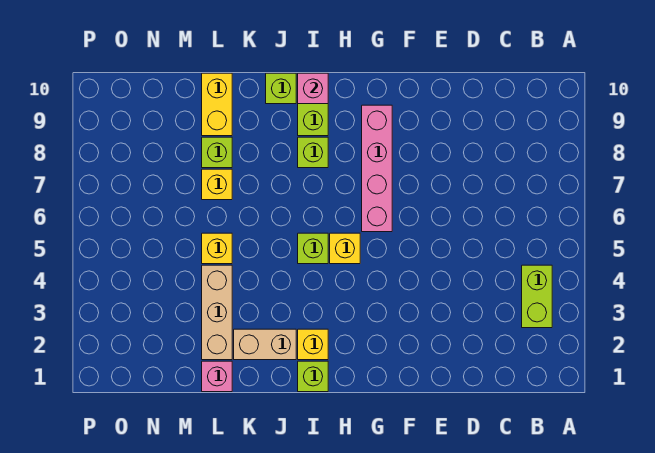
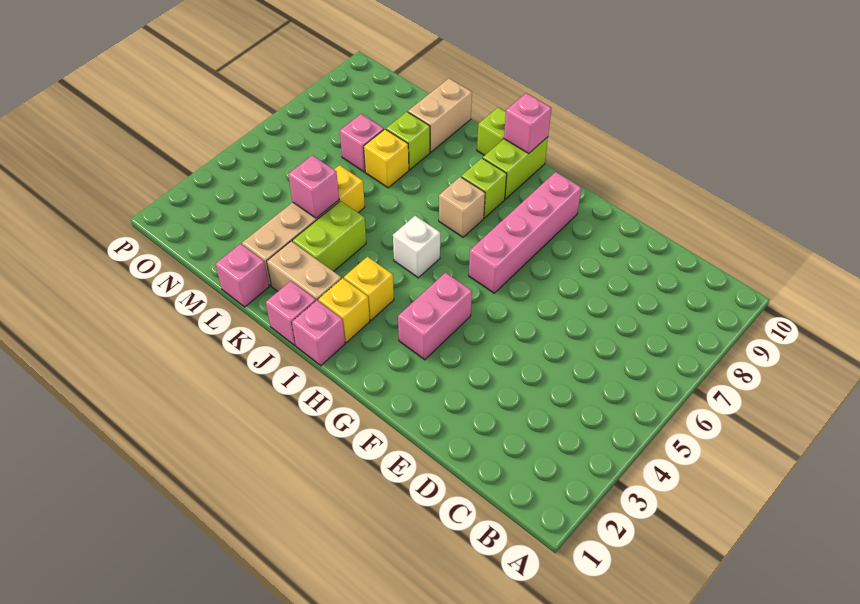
lime brick B3:B4 level 1 -> lime brick K3:K4 level 1
none -> pink brick G3:G4 level 1
yellow brick H5 level 1 -> yellow brick I3 level 1
lime brick I1 level 1 -> pink brick I1 level 1
lime brick I5 level 1 -> white brick I5 level 1
none -> tan brick I7 level 1
none -> pink brick J1 level 1
none -> pink brick L4 level 2
yellow brick L9:L10 level 1 -> tan brick L9:L10 level 1
none -> pink brick M7 level 1

